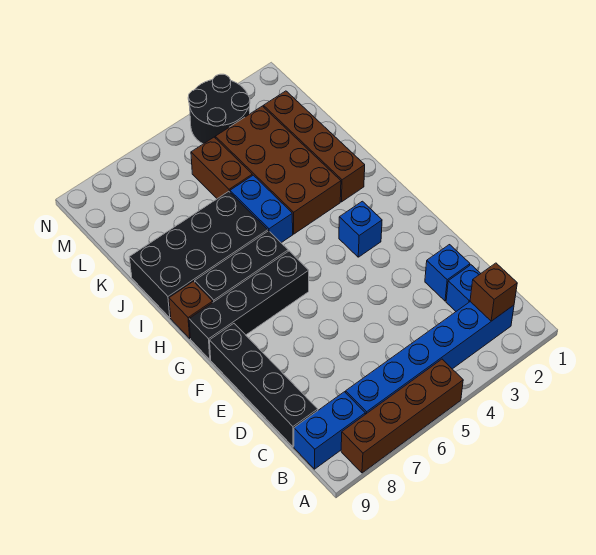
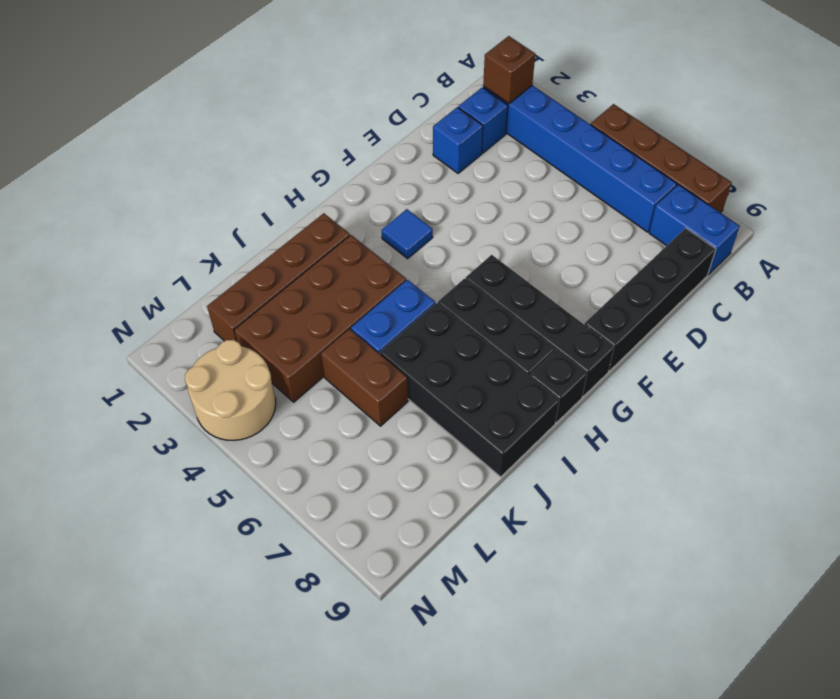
blue brick G3 level 1 -> blue tile G3 level 1
brown brick H9 level 1 -> black brick H9 level 1
brown brick K5:L5 level 1 -> brown brick K5:K6 level 1
black round brick M3:N4 level 1 -> tan round brick M3:N4 level 1

